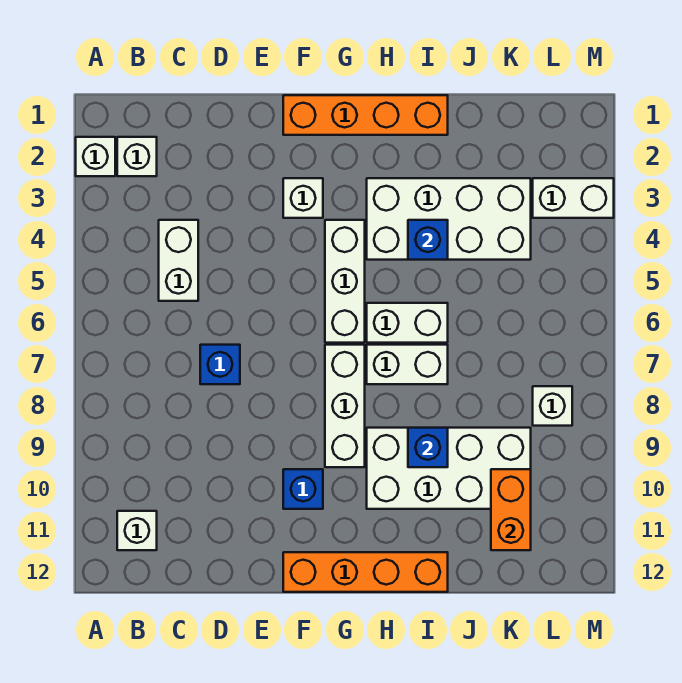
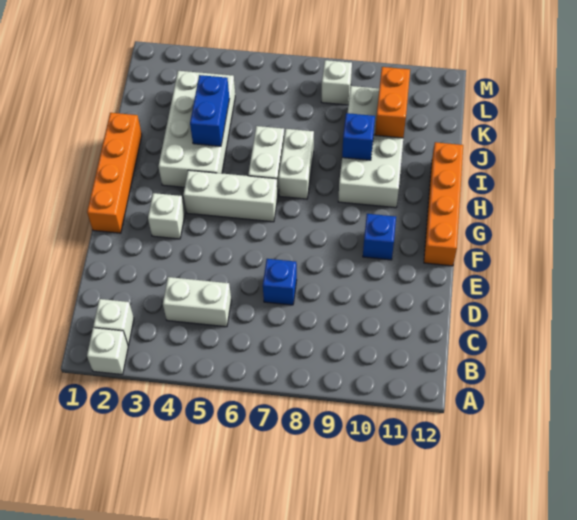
white brick B11 level 1 -> none
white brick G7:G9 level 1 -> none
blue brick I4 level 2 -> blue brick I4:J4 level 2
orange brick K10:K11 level 2 -> orange brick J10:K10 level 2
white brick L3:M3 level 1 -> none

